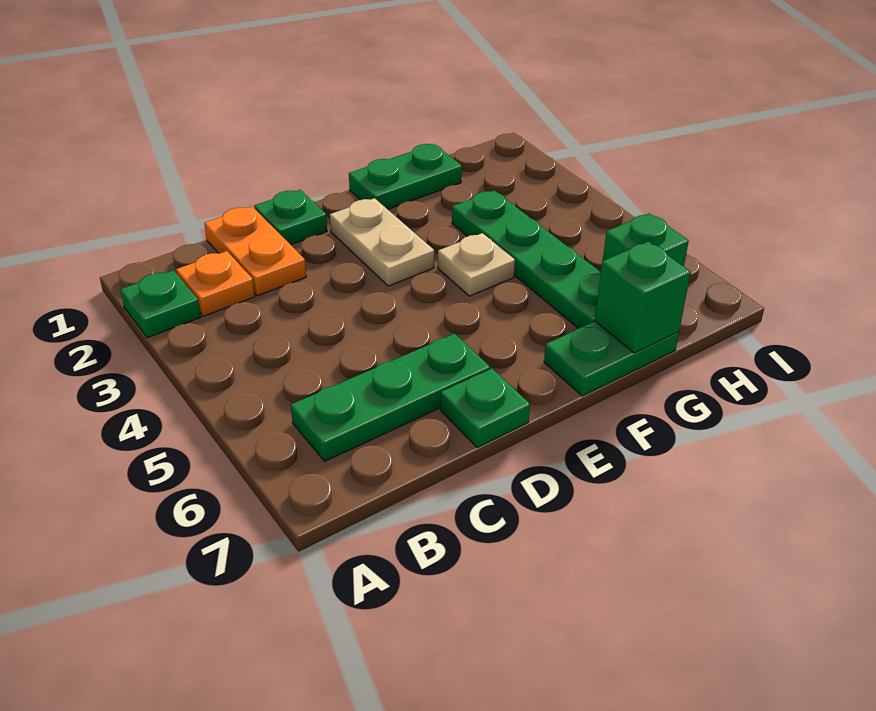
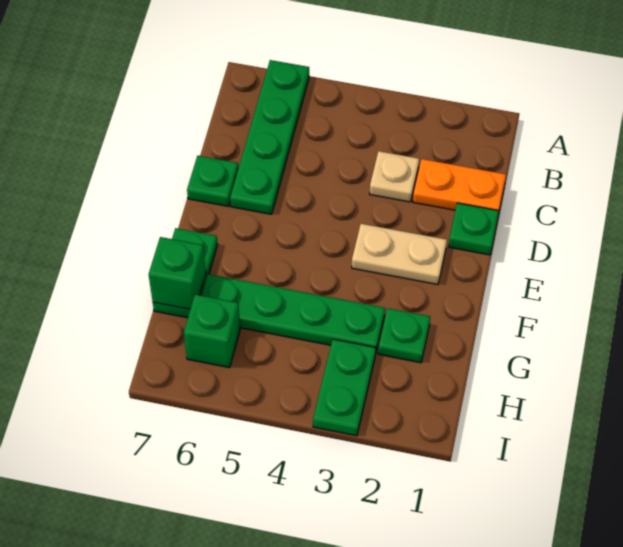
green plate A2 level 1 -> green plate G2 level 1
orange plate B2 level 1 -> none
green plate B6:D6 level 1 -> green plate A6:D6 level 1
green plate F1:G1 level 1 -> green plate H3:I3 level 1
tan plate F4 level 1 -> tan plate C3 level 1

